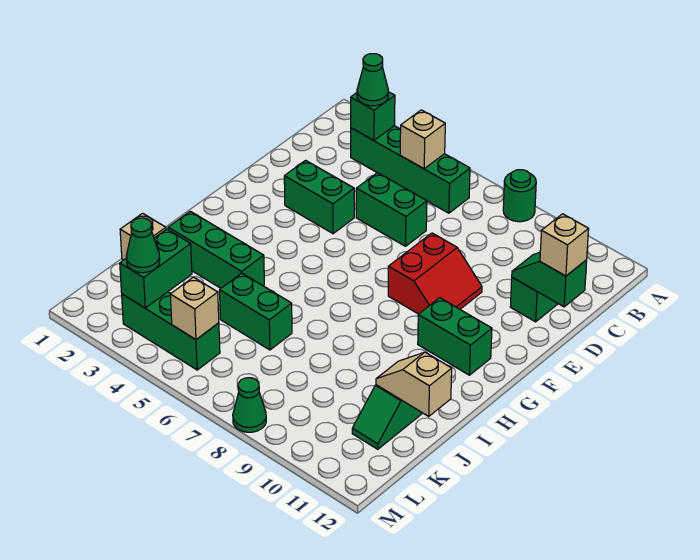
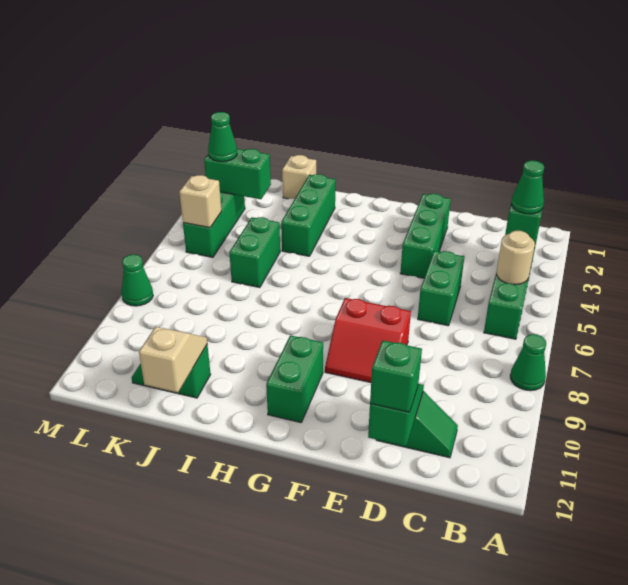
green round brick A8 level 1 -> green cone A8 level 1
tan brick B5 level 2 -> tan round brick B5 level 2
tan brick D12 level 3 -> green brick D12 level 3
green brick E3:E4 level 1 -> green brick E2:E4 level 1

